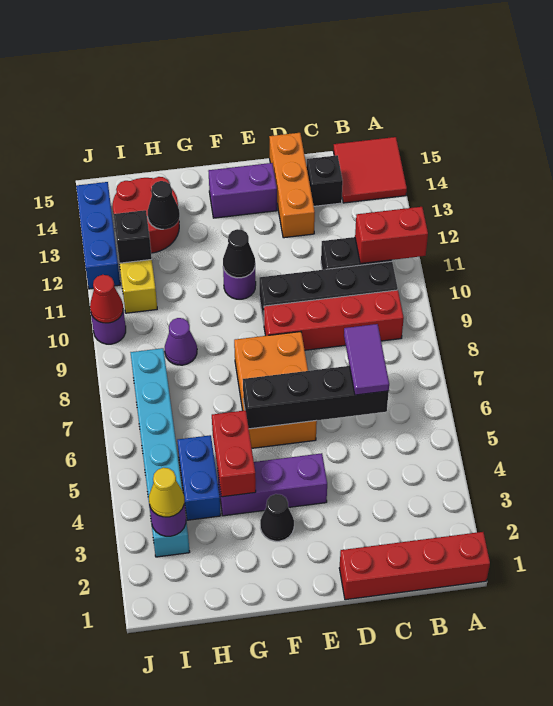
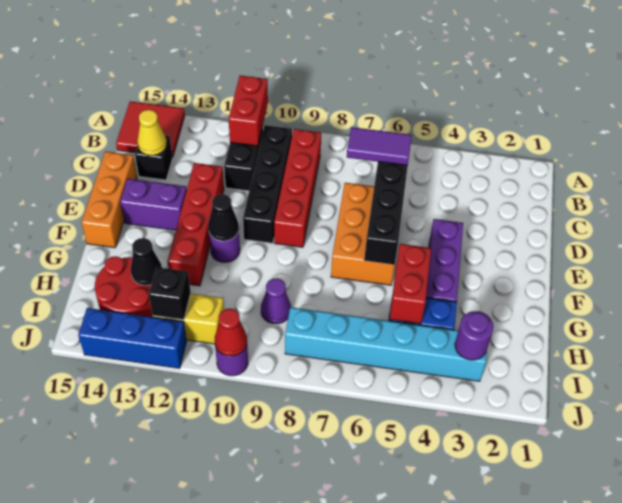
red brick A1:D1 level 1 -> red brick D12:G12 level 1
orange brick D13:D15 level 1 -> orange brick D15:F15 level 1
orange brick E6:F8 level 1 -> orange brick D6:F7 level 1
purple brick E14:F14 level 1 -> purple brick E13:E14 level 1
black cone F3 level 1 -> none
red brick G4:G5 level 2 -> red brick G5:H5 level 2
yellow cone I3 level 3 -> yellow cone C14 level 2

